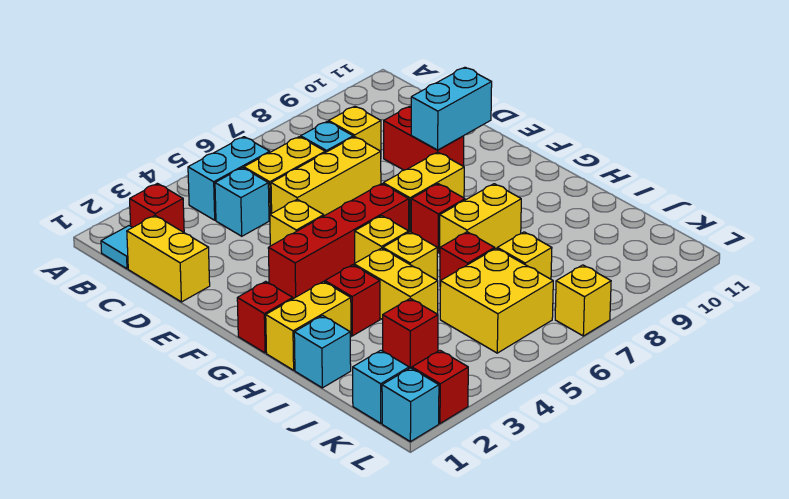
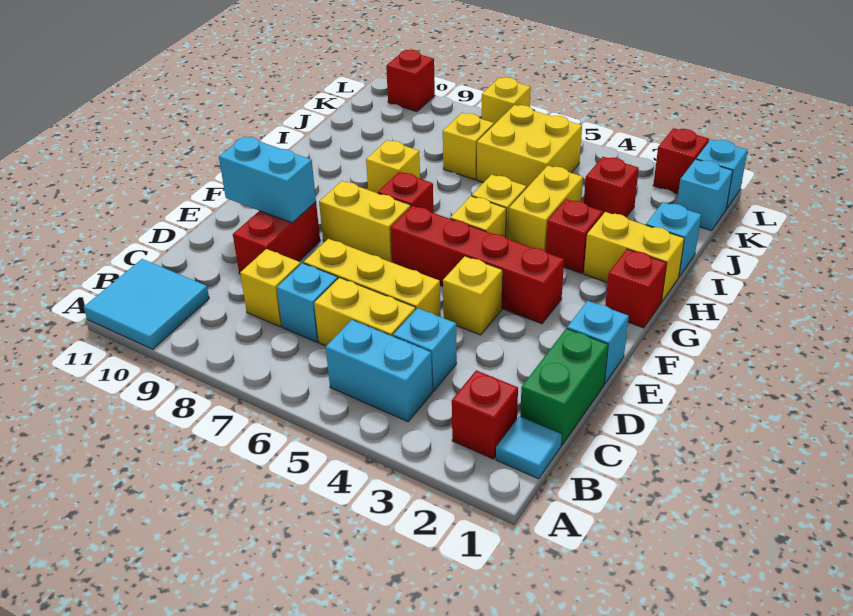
none -> cyan tile A10:B11 level 1
yellow brick C1:D1 level 1 -> green brick C1:D1 level 1
none -> cyan brick E1 level 1
yellow brick H7:H8 level 1 -> yellow brick H8 level 1
red brick I6 level 1 -> red brick L10 level 1

